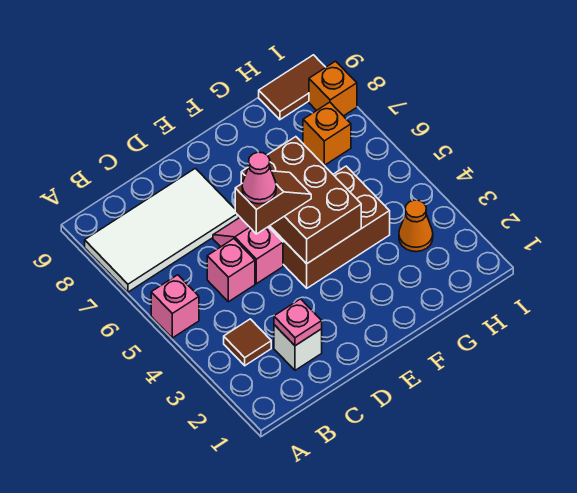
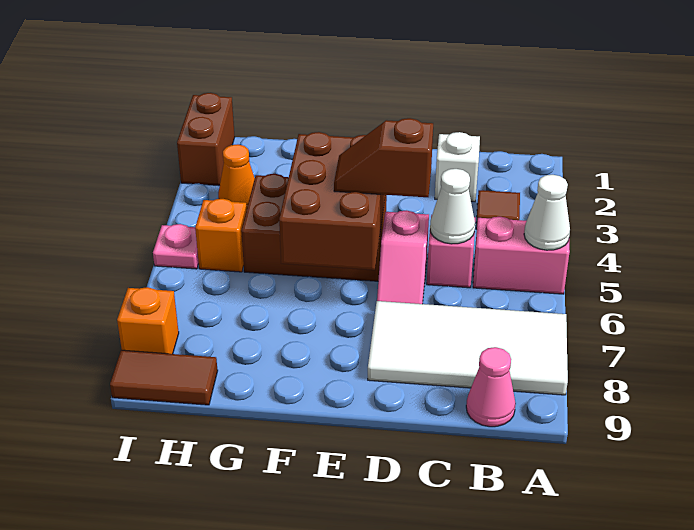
pink brick A5 level 1 -> pink brick A5:B5 level 1
none -> white cone A5 level 2
pink plate C2 level 2 -> pink plate I5 level 1
none -> white cone C5 level 2
pink cone D5 level 4 -> pink cone B9 level 1
orange brick H7 level 1 -> orange brick H5 level 1
none -> brown brick I1:I2 level 1

